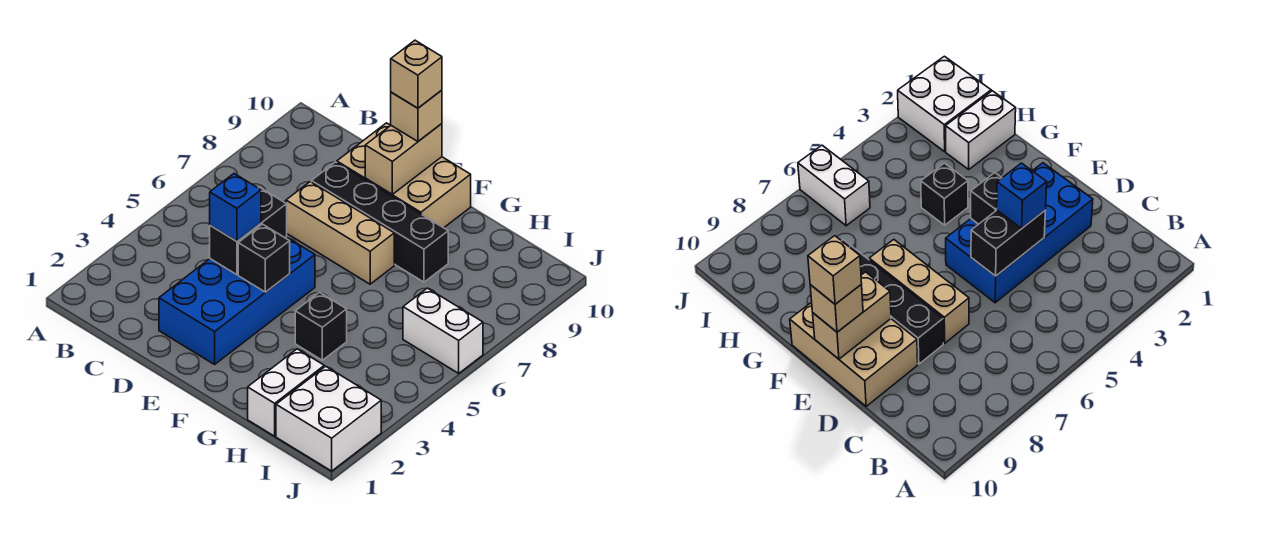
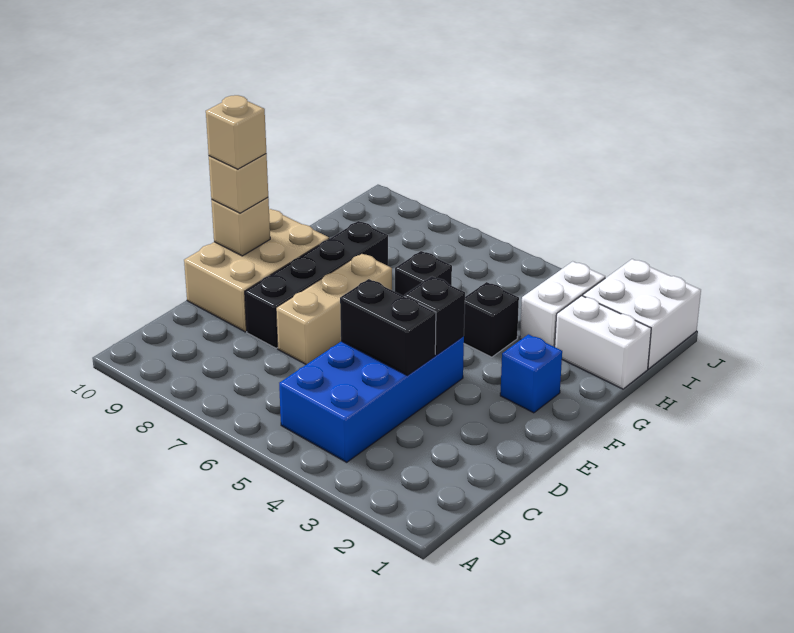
blue brick D2:E5 level 1 -> blue brick B4:E5 level 1
blue brick D4 level 3 -> blue brick F2 level 1
tan brick E9:E10 level 2 -> tan brick E10 level 2
none -> black brick G6 level 1
white brick I6:J6 level 1 -> white brick H3:I3 level 1

